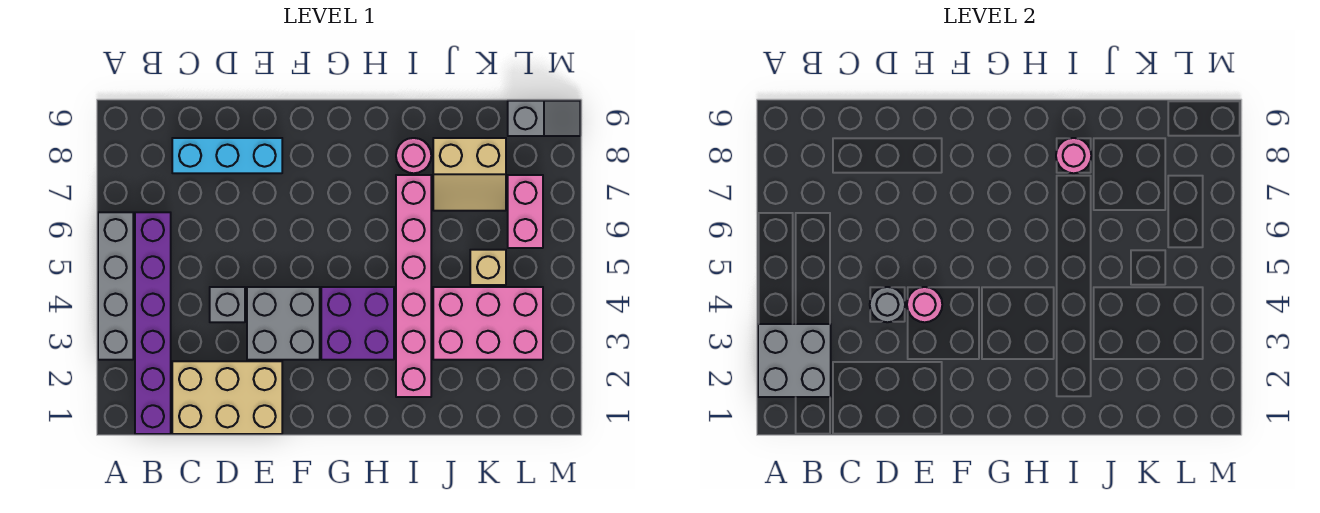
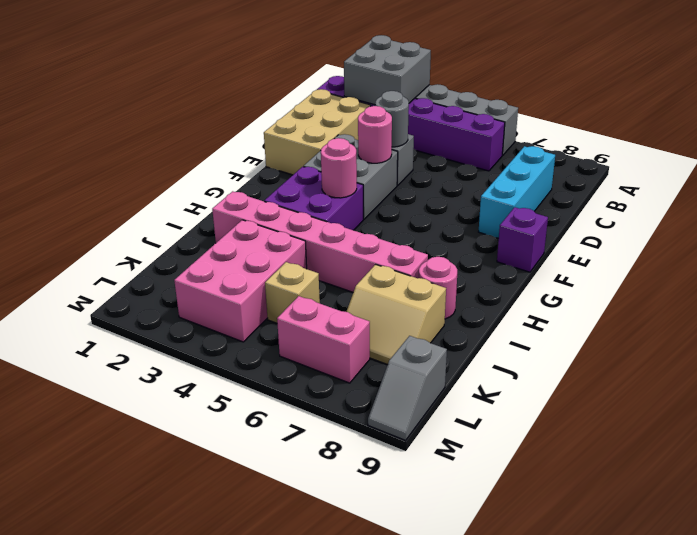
none -> purple brick F9 level 1
pink round brick I8 level 2 -> pink round brick G4 level 2
tan slope J7:K8 level 1 top 8 -> tan slope J7:K8 level 1 top J

